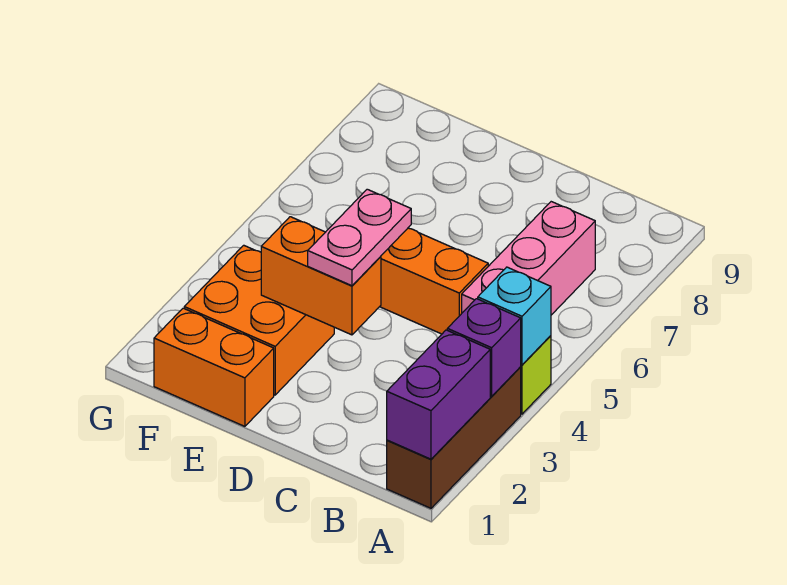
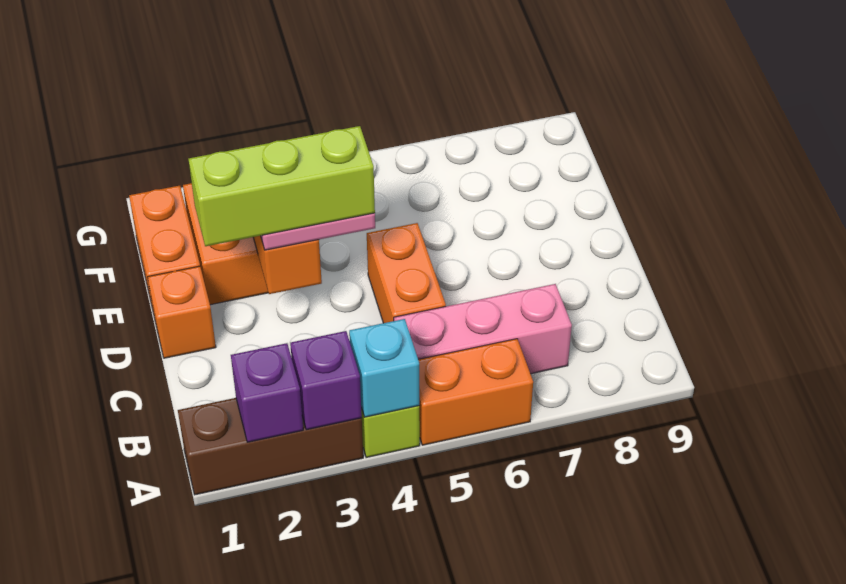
purple brick A1:A2 level 2 -> purple brick A2 level 2
none -> orange brick A5:A6 level 1
none -> orange brick D1 level 1
none -> lime brick D2:D4 level 4

